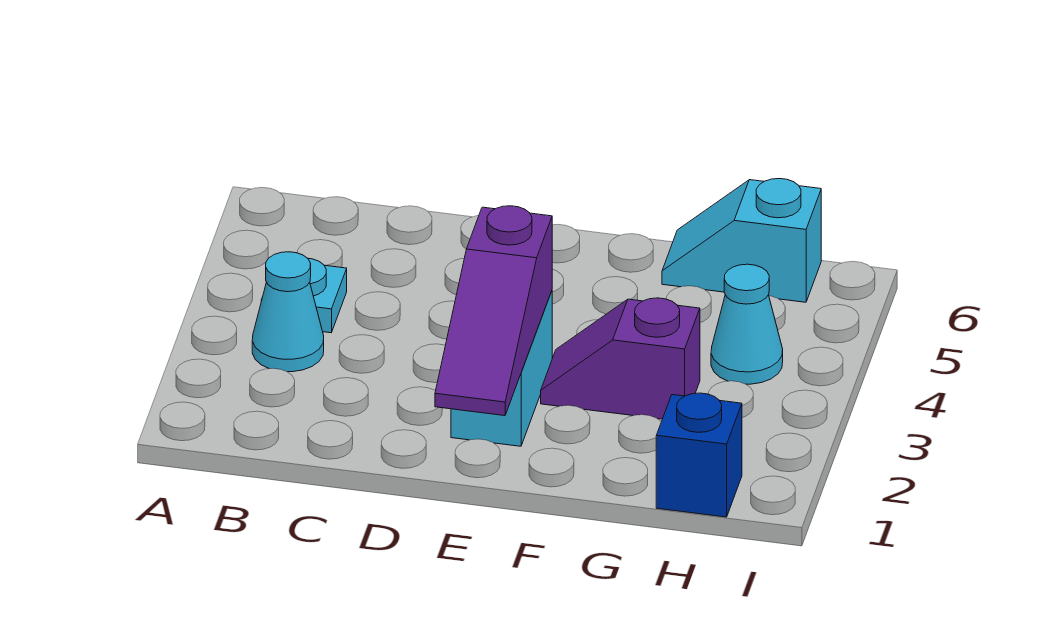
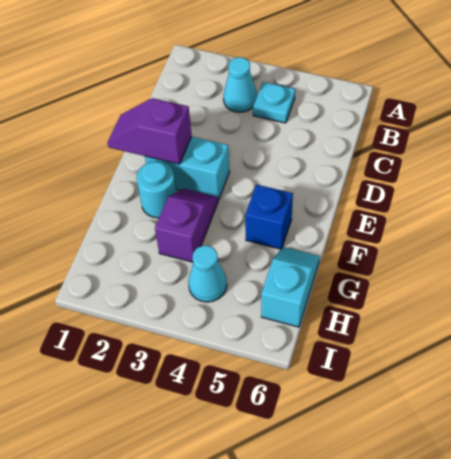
purple slope E1:E3 level 2 top 3 -> purple slope E1:E2 level 2 top 2
none -> cyan round brick F2 level 1
blue brick H1 level 1 -> blue brick F5 level 1

